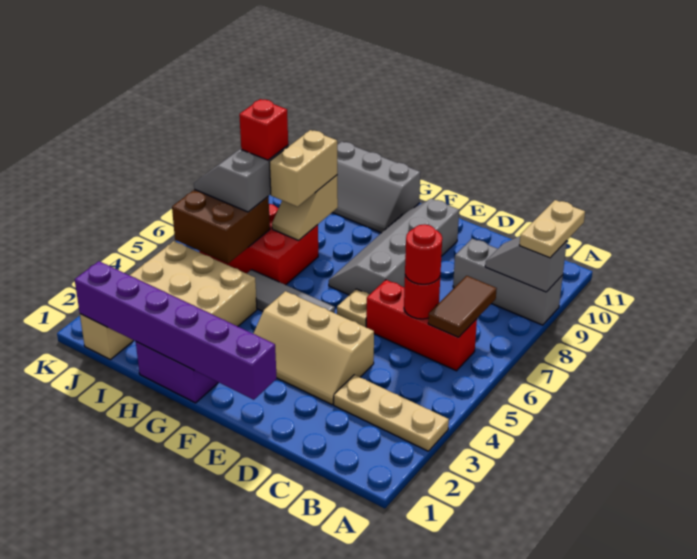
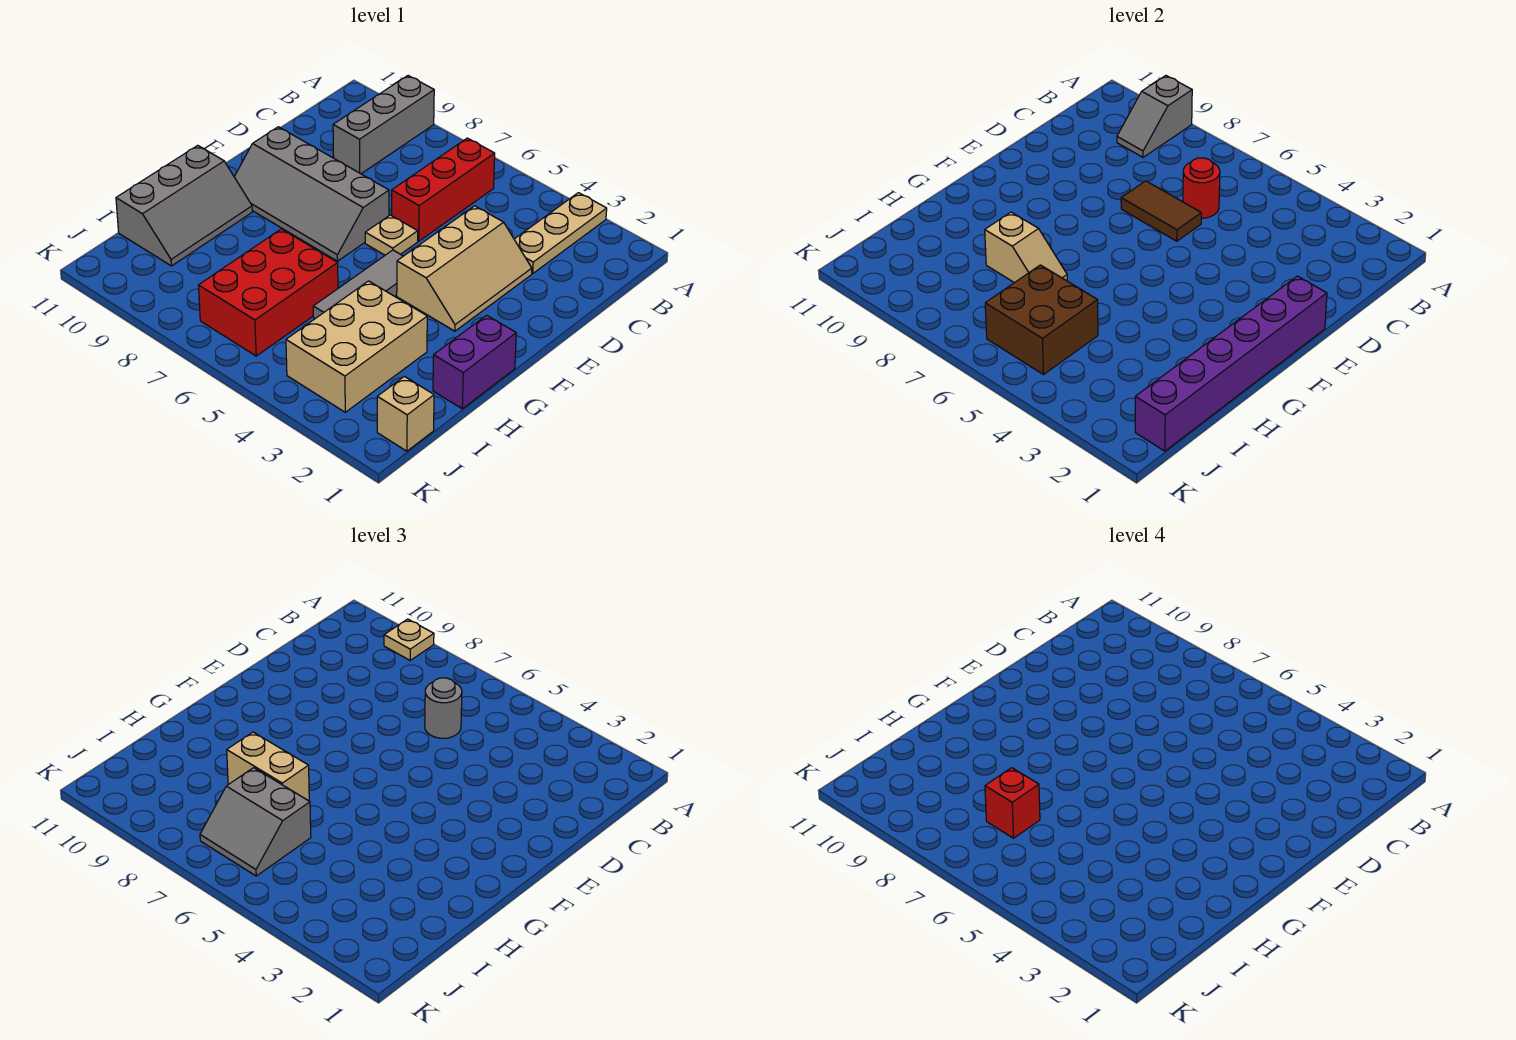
tan plate A9:A10 level 3 -> tan plate A9 level 3
brown tile B6:B7 level 2 -> brown tile D6:D7 level 2
red round brick C6 level 3 -> grey round brick C6 level 3

